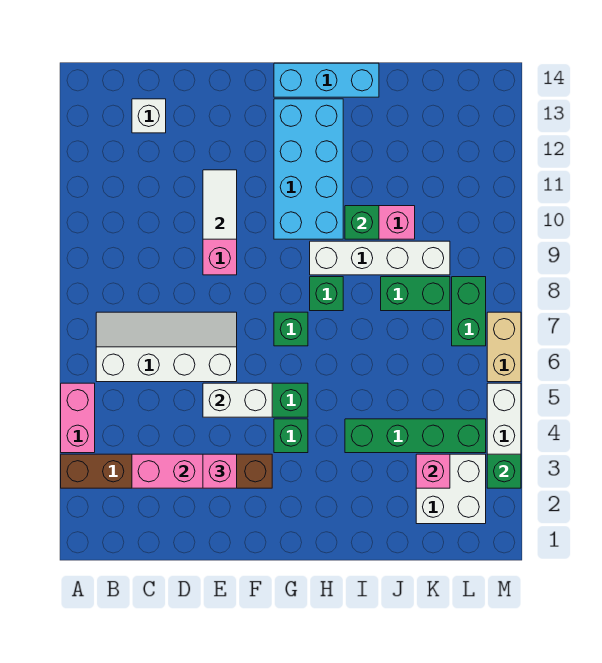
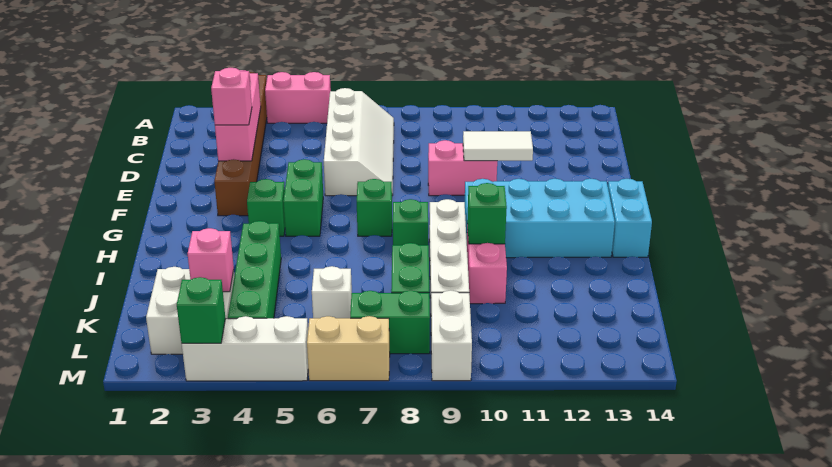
white brick C13 level 1 -> white brick K6 level 1
white brick E5:F5 level 2 -> white brick L9:M9 level 1
cyan brick G14:I14 level 1 -> cyan brick G14:H14 level 1

